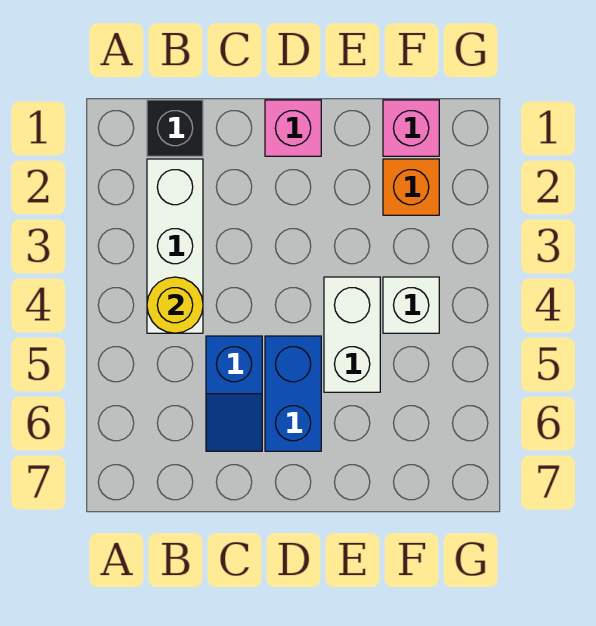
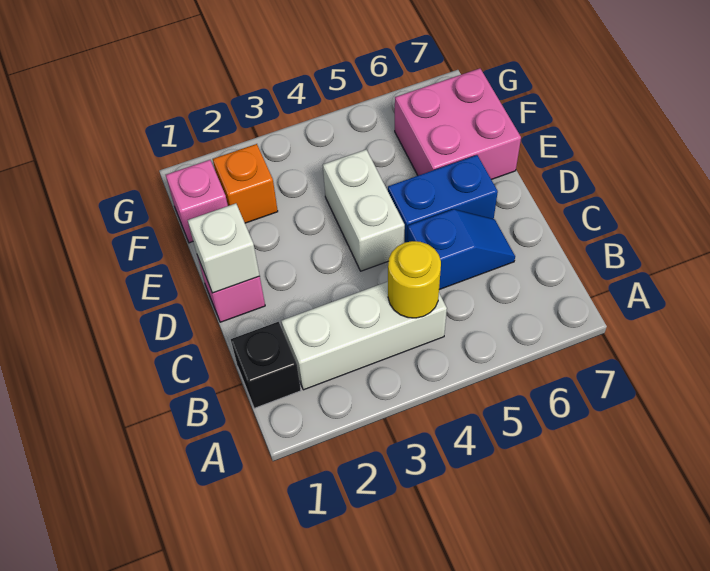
white brick E4:E5 level 1 -> white brick D4:E4 level 1
none -> pink brick E6:F7 level 1
white brick F4 level 1 -> white brick D1 level 2

